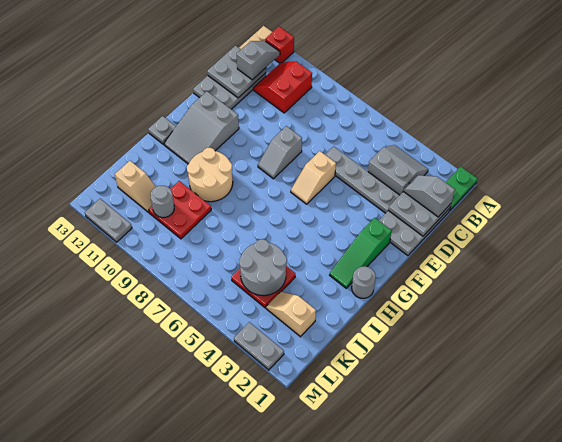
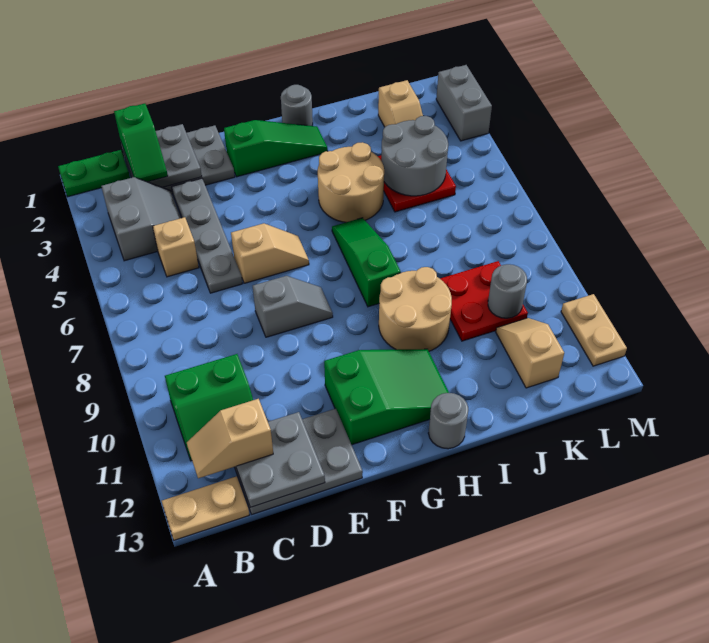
red brick A12 level 1 -> none
grey slope B3:C4 level 1 top C -> grey slope B3:C4 level 1 top B
red slope B10:C11 level 1 top 10 -> green slope B10:C11 level 1 top 10
grey slope B12:C12 level 3 top C -> tan slope B12:C12 level 3 top C
grey slope C1:C2 level 3 top 1 -> green slope C1:C2 level 3 top 1
none -> tan brick C5 level 1
grey slope F11:H12 level 1 top F -> green slope F11:H12 level 1 top F
none -> tan round brick H4:I5 level 1
none -> green slope H6:H8 level 1 top 8
grey plate H13 level 1 -> grey round brick H13 level 1
grey plate M2:M3 level 1 -> grey brick M2:M3 level 1
grey plate M11:M12 level 1 -> tan plate M11:M12 level 1

